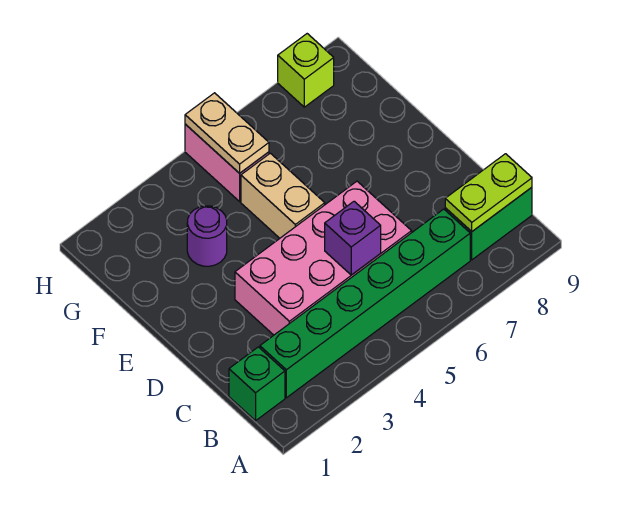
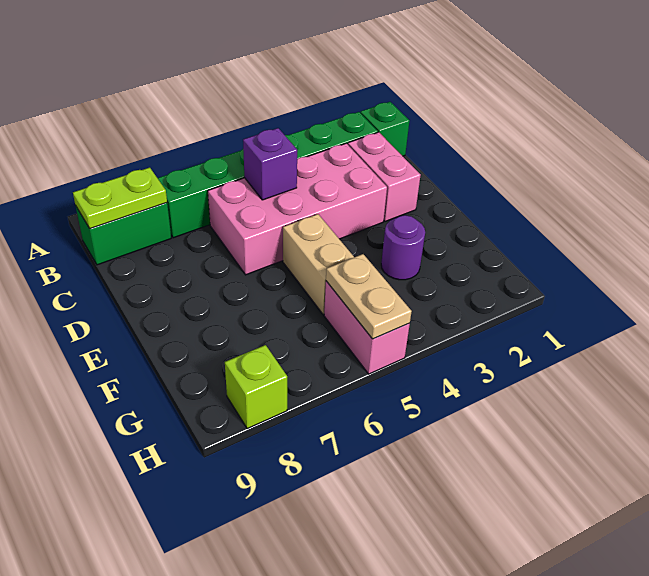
none -> pink brick C2:D2 level 1

